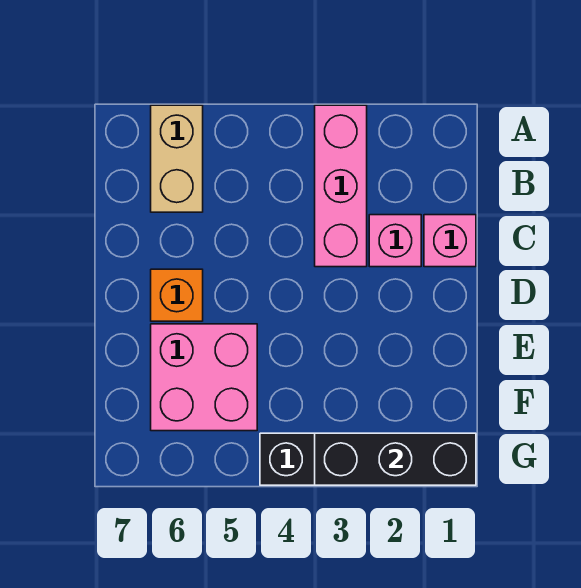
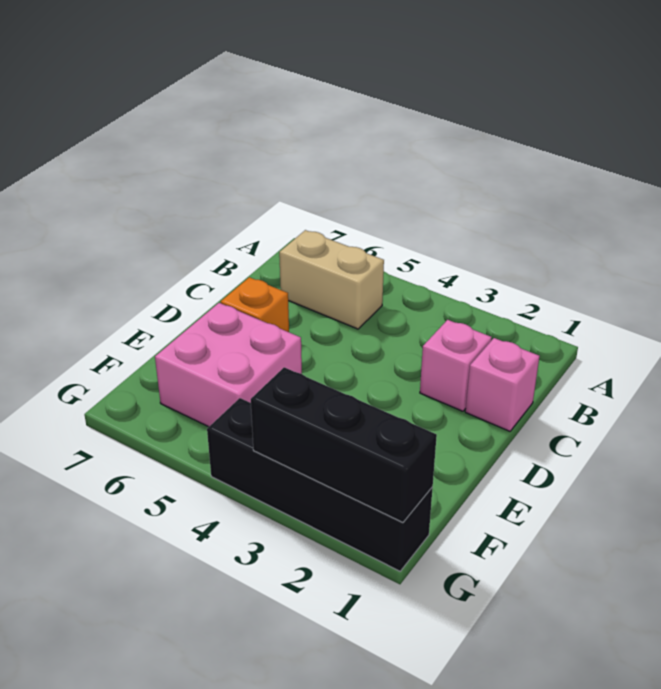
pink brick A3:C3 level 1 -> none
tan brick A6:B6 level 1 -> tan brick B5:B6 level 1

